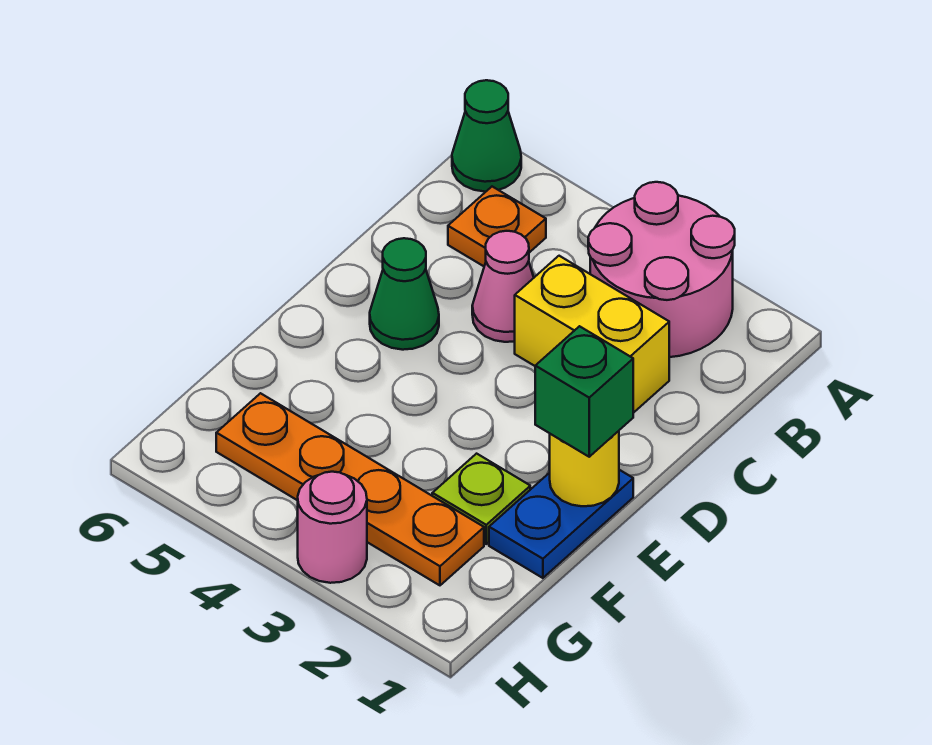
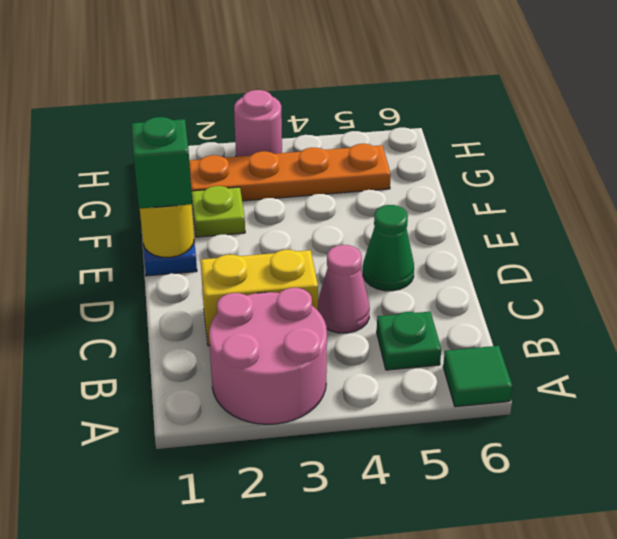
green cone A6 level 1 -> green tile A6 level 1
orange plate B5 level 1 -> green plate B5 level 1

